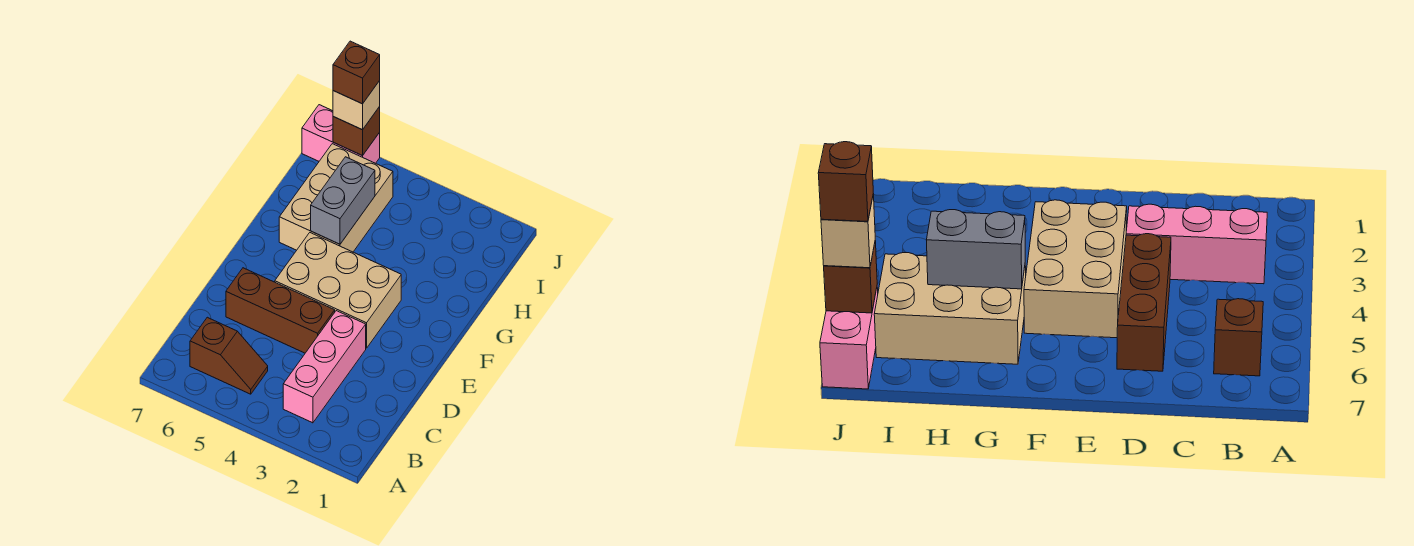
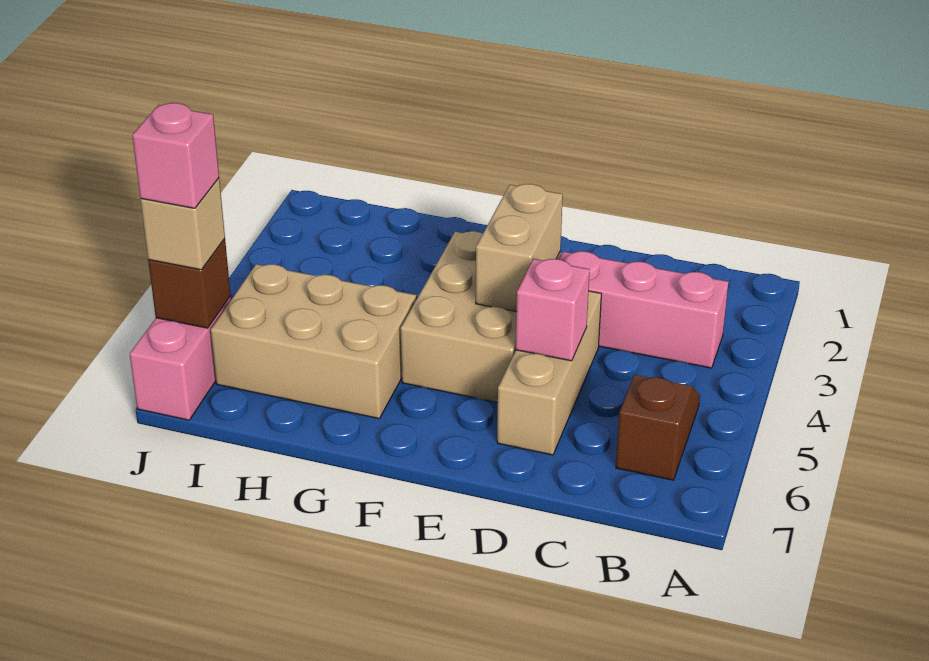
brown brick D4:D6 level 1 -> tan brick D4:D6 level 1
none -> pink brick D5 level 2
none -> tan brick E3:E4 level 2
grey brick G5:H5 level 2 -> none
brown brick J6 level 4 -> pink brick J6 level 4

